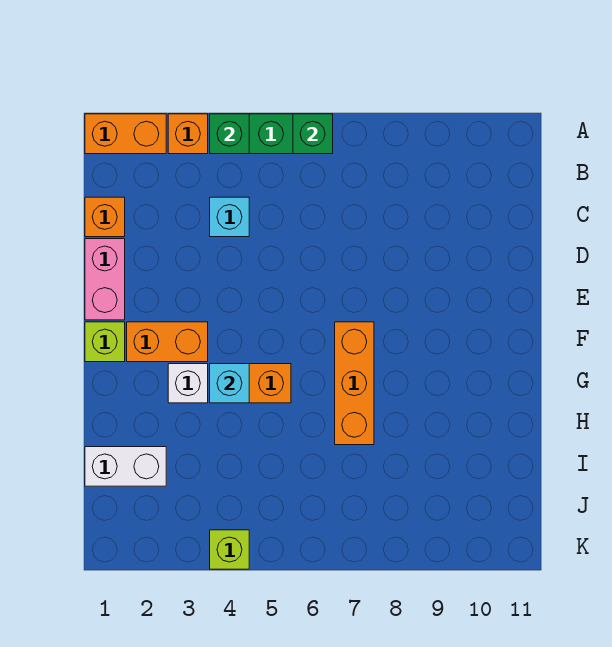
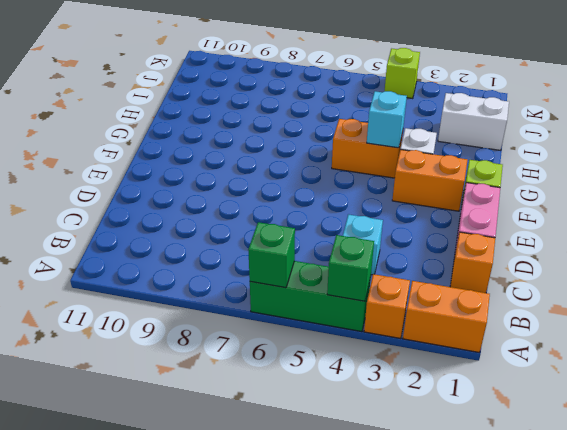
orange brick F7:H7 level 1 -> none

